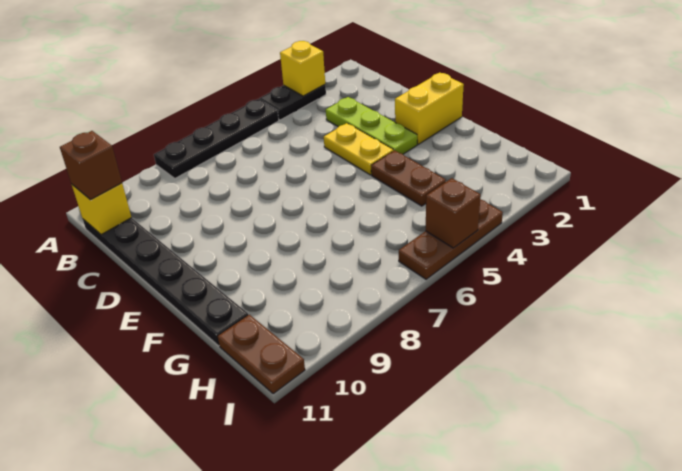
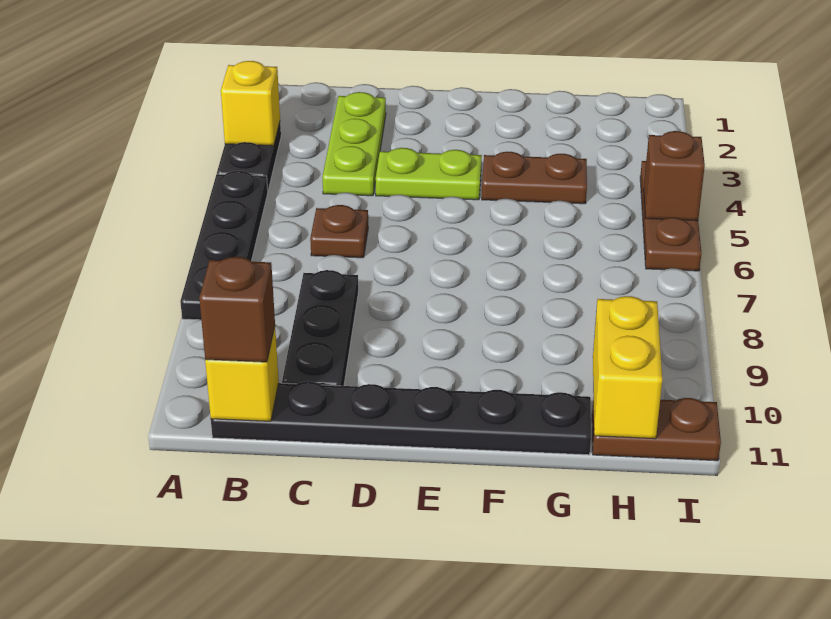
lime plate C3:E3 level 1 -> lime plate C2:C4 level 1
none -> brown plate C6 level 1
none -> black plate C8:C10 level 1
yellow plate D4:E4 level 1 -> lime plate D4:E4 level 1
yellow brick E1:E2 level 1 -> yellow brick H10:H11 level 2

